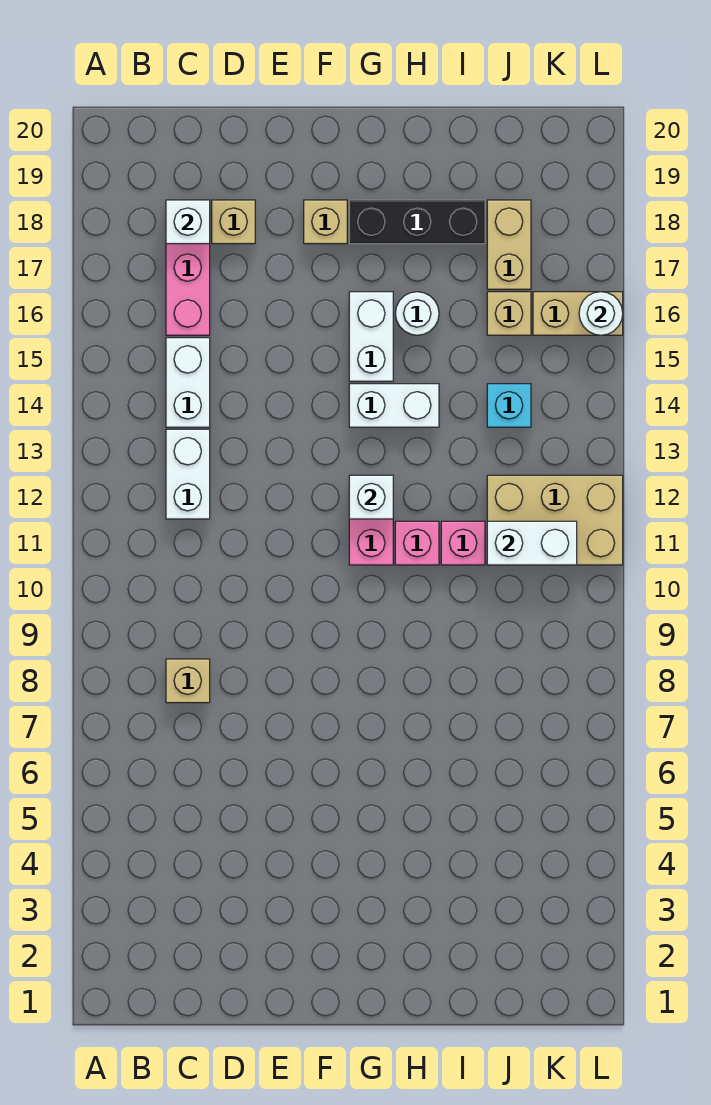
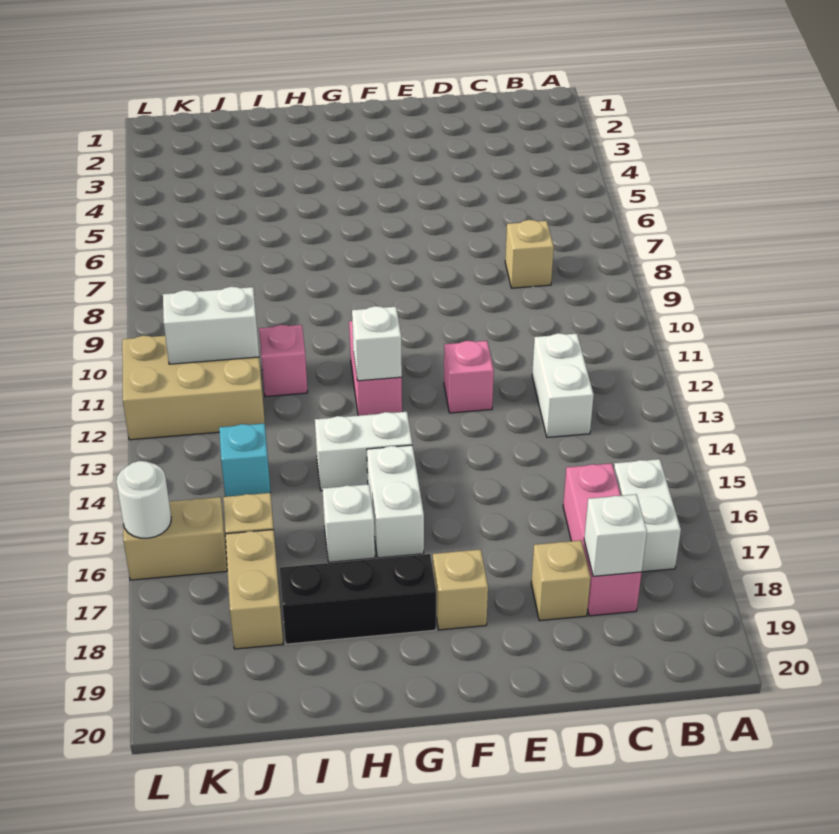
white brick C14:C15 level 1 -> white brick B16:B17 level 1
pink brick H11 level 1 -> pink brick E12 level 1
white round brick H16 level 1 -> white brick H16 level 1

